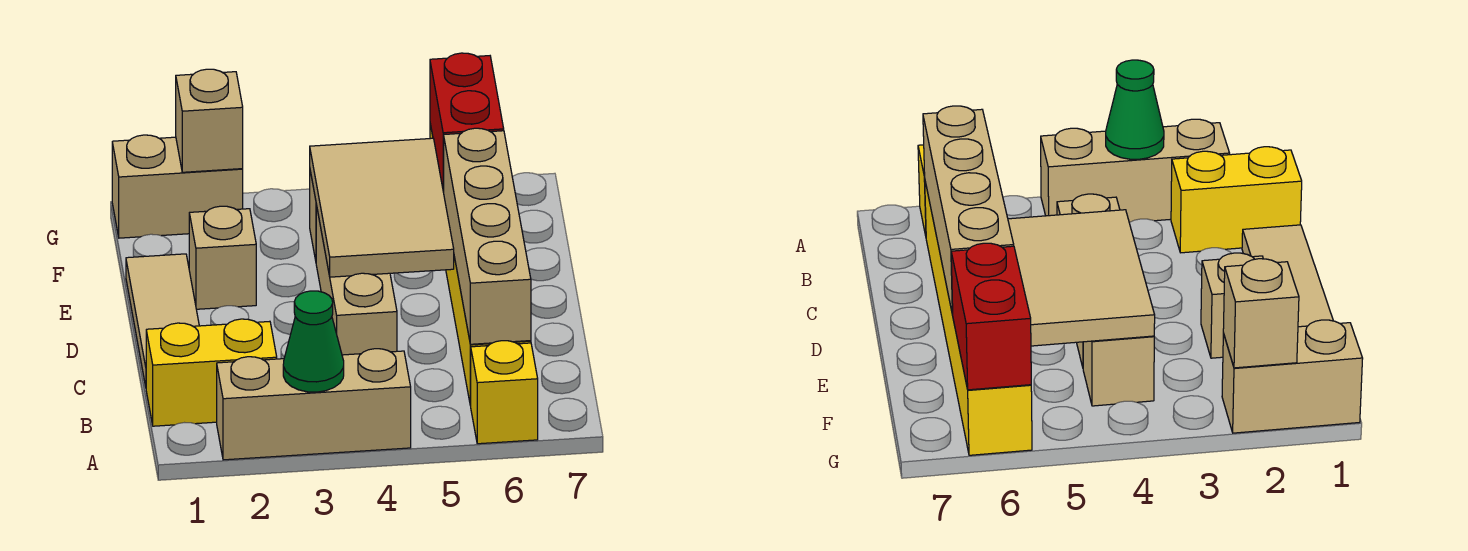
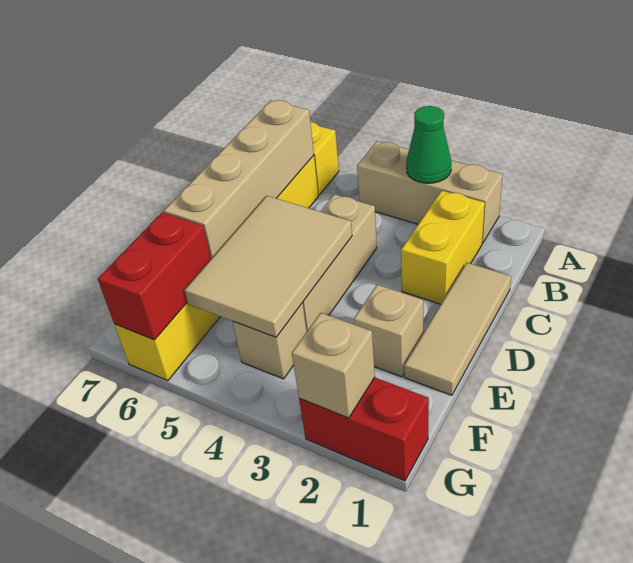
yellow brick B1:B2 level 1 -> yellow brick B2:C2 level 1
tan brick G1:G2 level 1 -> red brick G1:G2 level 1

